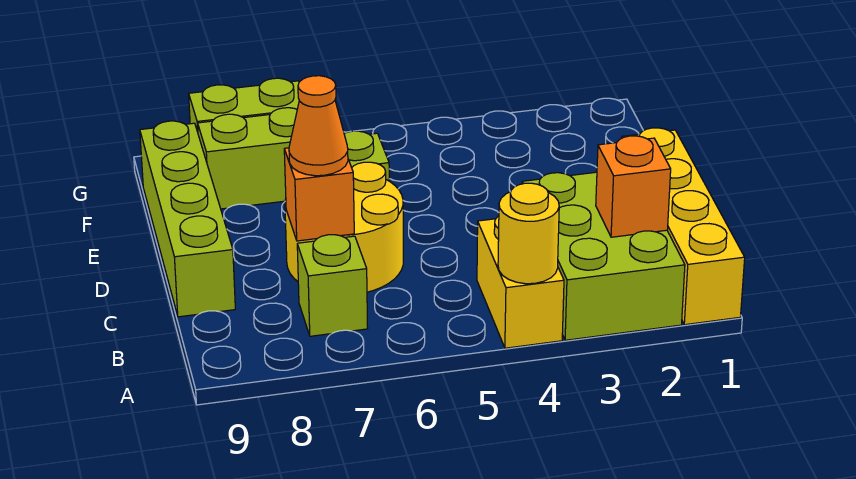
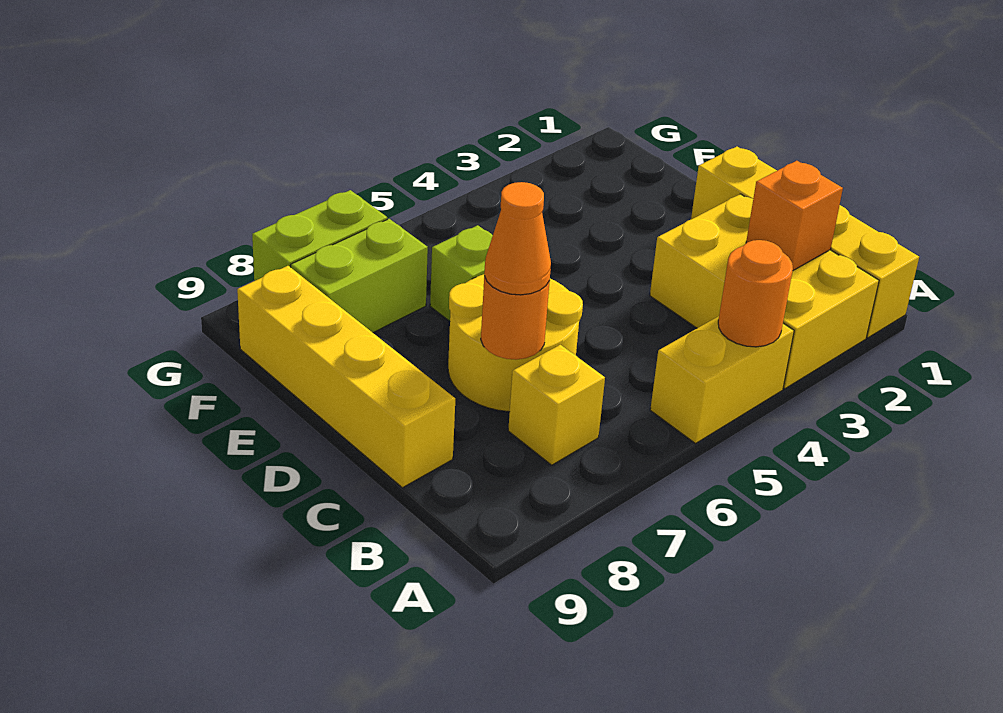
lime brick A2:C3 level 1 -> yellow brick A2:C3 level 1
yellow brick A4:B4 level 1 -> yellow brick A4:A5 level 1
yellow round brick A4 level 2 -> orange round brick A4 level 2
lime brick B7 level 1 -> yellow brick B7 level 1
orange brick C7 level 2 -> orange round brick C7 level 2
lime brick C9:F9 level 1 -> yellow brick C9:F9 level 1

